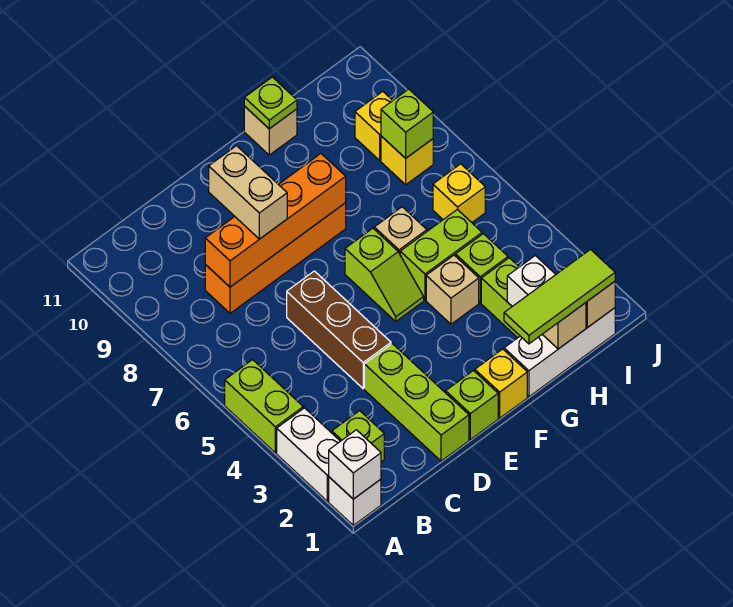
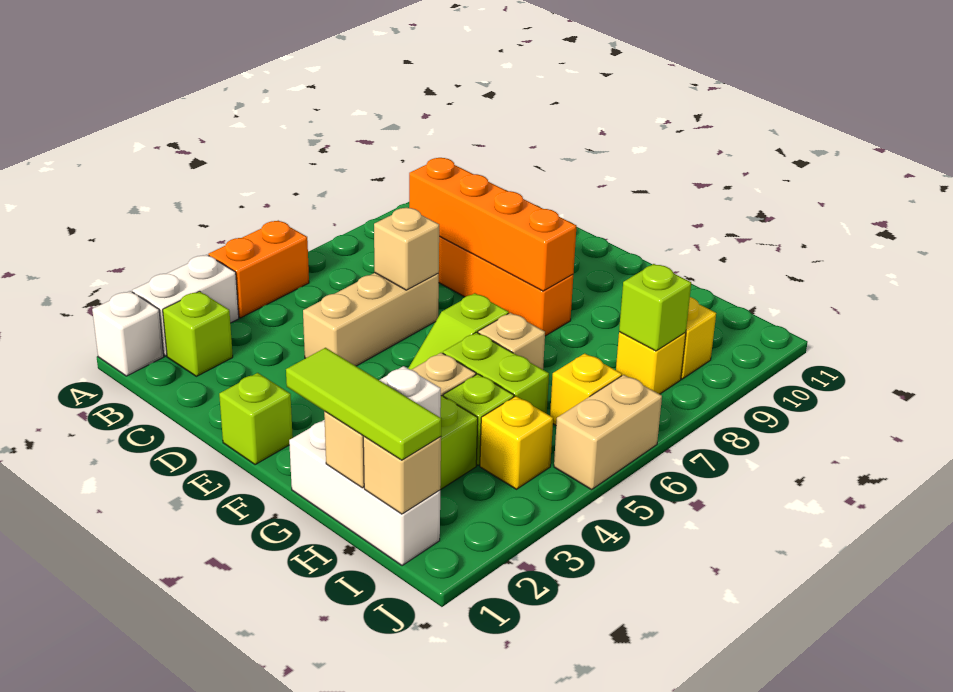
white brick A1 level 2 -> none
lime brick A4:A5 level 1 -> orange brick A4:A5 level 1
lime brick D1:D3 level 1 -> none
brown brick D4:D6 level 1 -> tan brick D4:D6 level 1
tan brick D8:D9 level 3 -> tan brick J5:J6 level 1
yellow brick F1 level 1 -> yellow brick I4 level 1
tan brick G11 level 1 -> tan brick D6 level 2
lime plate G11 level 2 -> none

